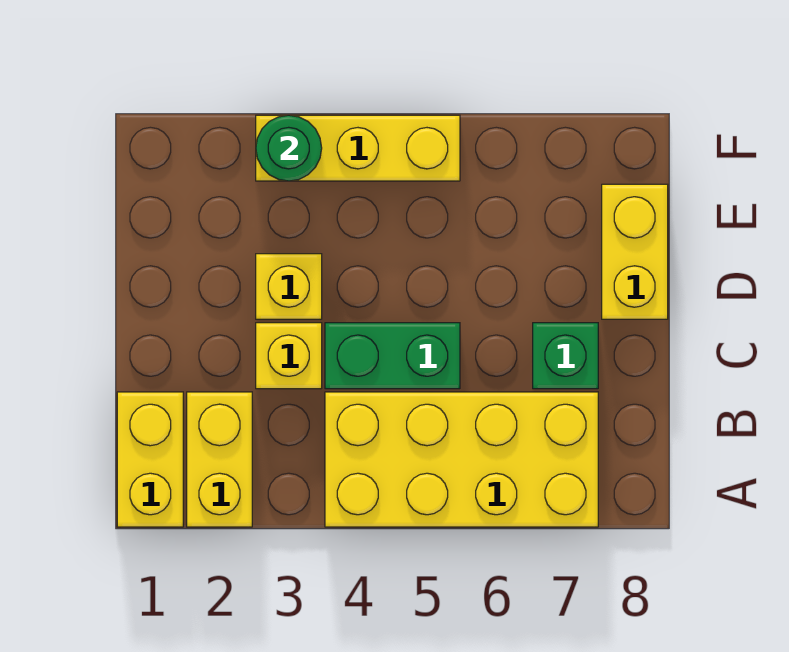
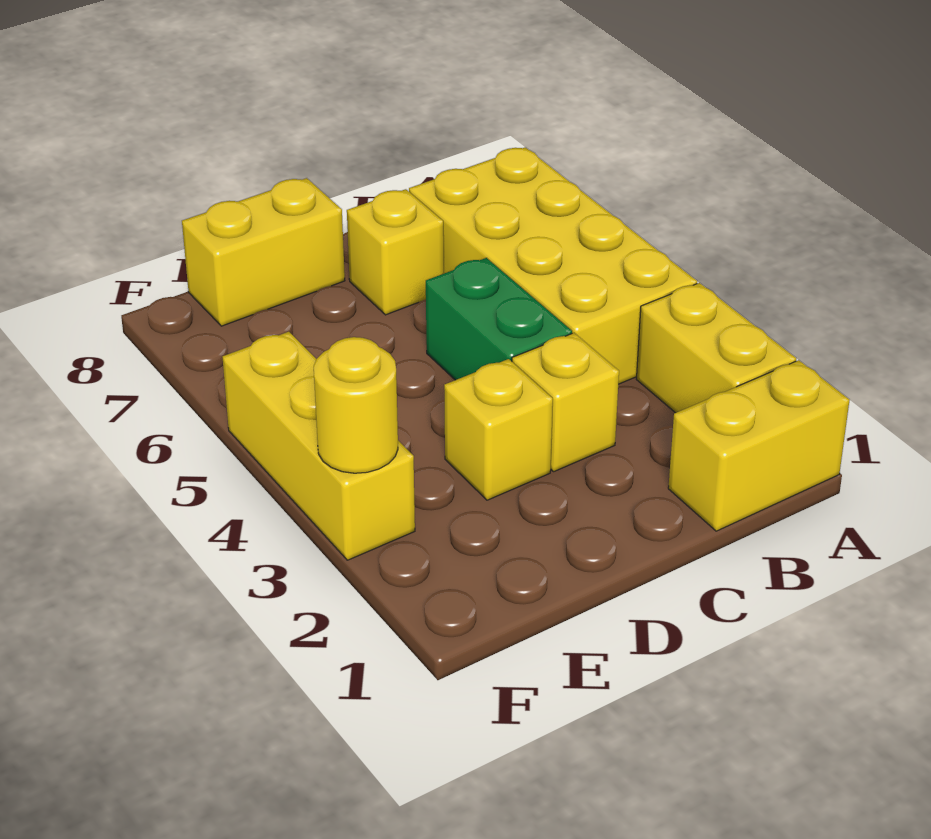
yellow brick A2:B2 level 1 -> yellow brick A2:A3 level 1
green brick C7 level 1 -> yellow brick C7 level 1
green round brick F3 level 2 -> yellow round brick F3 level 2

